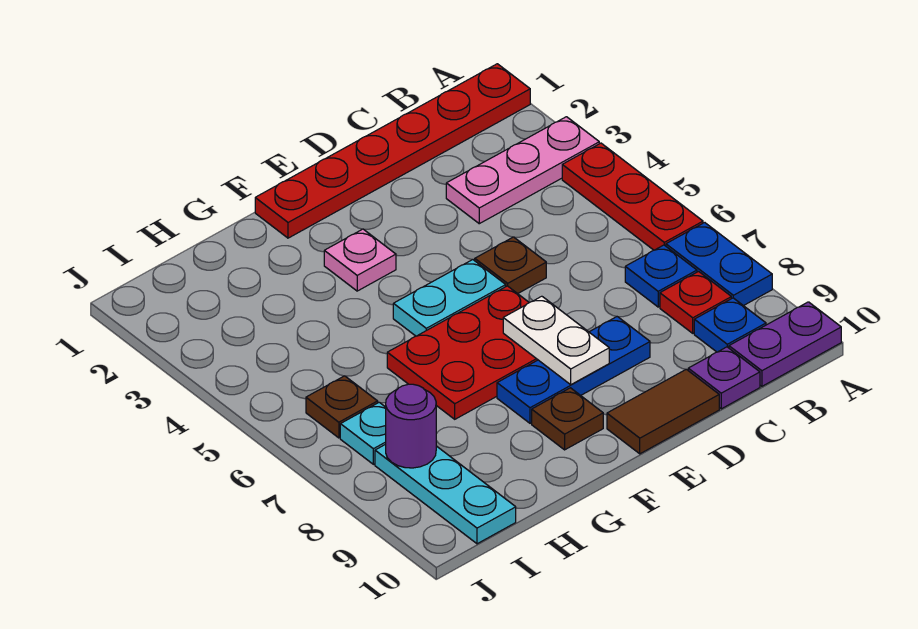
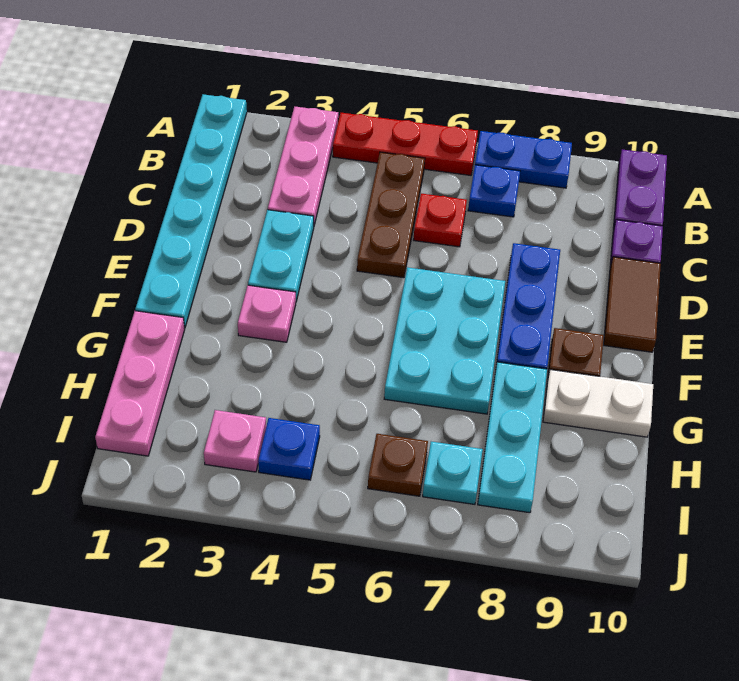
red plate A1:F1 level 1 -> cyan plate A1:F1 level 1
red plate B8 level 1 -> red plate C6 level 1
blue plate B9 level 1 -> blue plate I4 level 1
brown plate D5 level 1 -> brown plate B5:D5 level 1
cyan plate E5:F5 level 1 -> cyan plate D3:E3 level 1
red plate E6:G7 level 1 -> cyan plate E6:G7 level 1
white plate E7:E8 level 2 -> white plate G9:G10 level 1
none -> pink plate G1:I1 level 1
none -> pink plate I3 level 1
cyan plate I8:I10 level 1 -> cyan plate G8:I8 level 1
purple round brick I8 level 2 -> none

